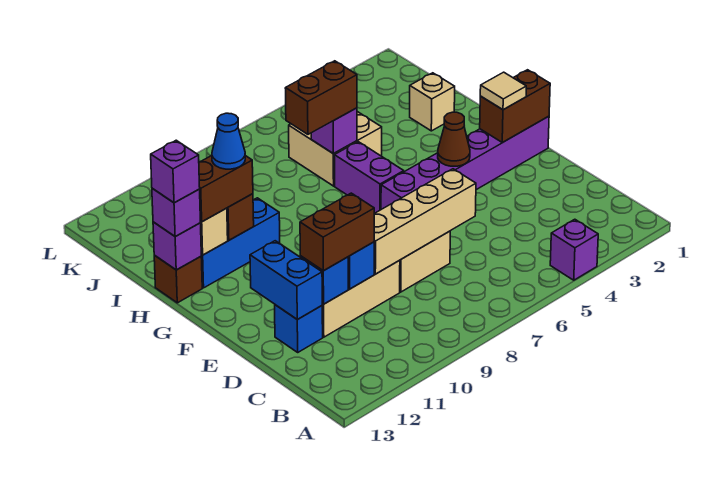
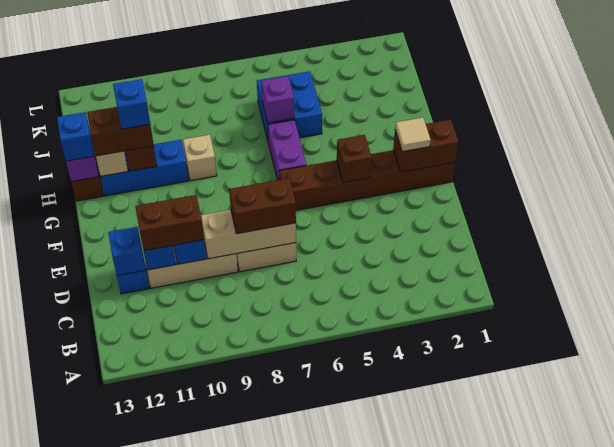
purple brick A4 level 1 -> none
tan brick D6:D9 level 2 -> tan brick D7:D9 level 2
blue brick D12:E12 level 2 -> blue brick D12 level 2
purple brick F1:F6 level 1 -> brown brick F1:F6 level 1
brown cone F4 level 2 -> brown brick F4 level 2
blue cone H11 level 4 -> blue brick H11 level 4
purple brick H13 level 3 -> blue brick H13 level 3
purple brick H13 level 4 -> none
tan brick I2 level 1 -> tan brick H9 level 1
tan brick I5:J6 level 1 -> blue brick I5:J6 level 1
brown brick I6:I7 level 3 -> brown brick D7:D8 level 3

